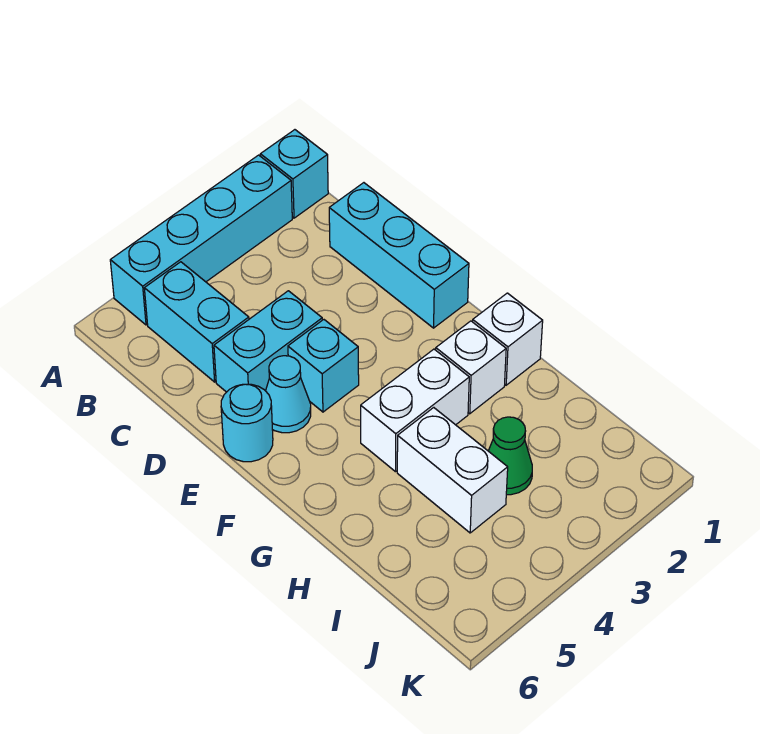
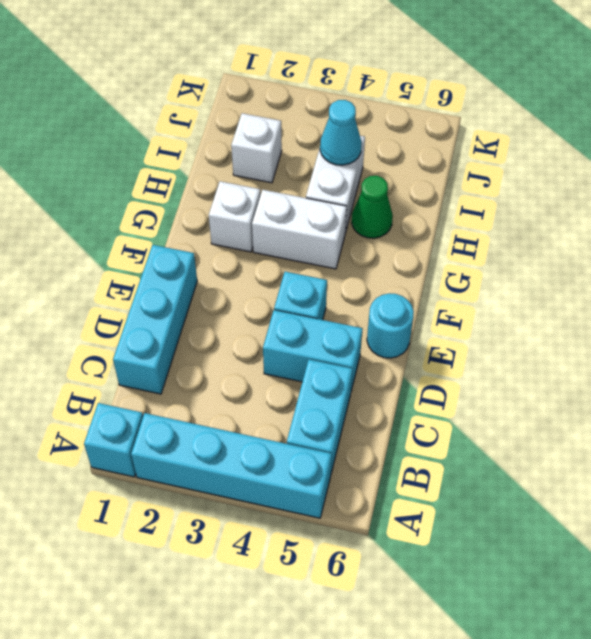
cyan cone E5 level 1 -> cyan cone I4 level 2
white brick G1 level 1 -> white brick I2 level 1
green cone I3 level 1 -> green cone H5 level 1

